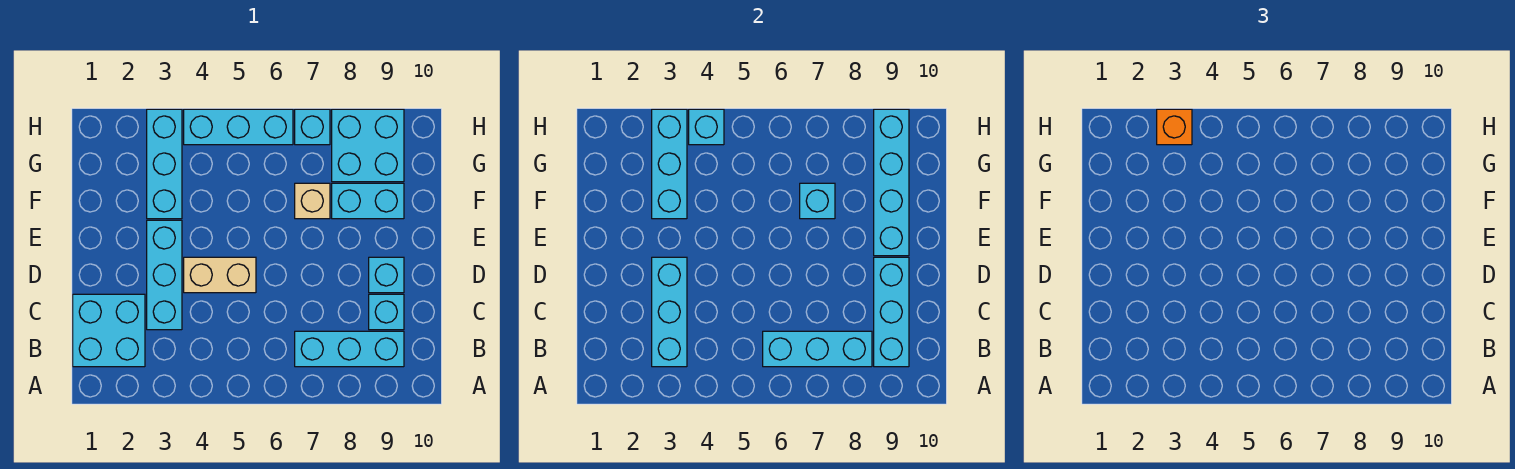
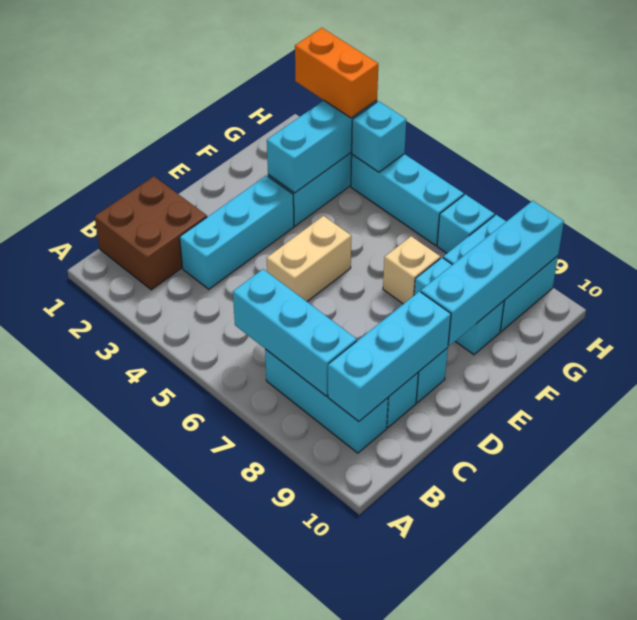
cyan brick B1:C2 level 1 -> brown brick B1:C2 level 1
cyan brick B3:D3 level 2 -> none
tan brick D4:D5 level 1 -> tan brick D5:E5 level 1
cyan brick F7 level 2 -> none
orange brick H3 level 3 -> orange brick H2:H3 level 3

